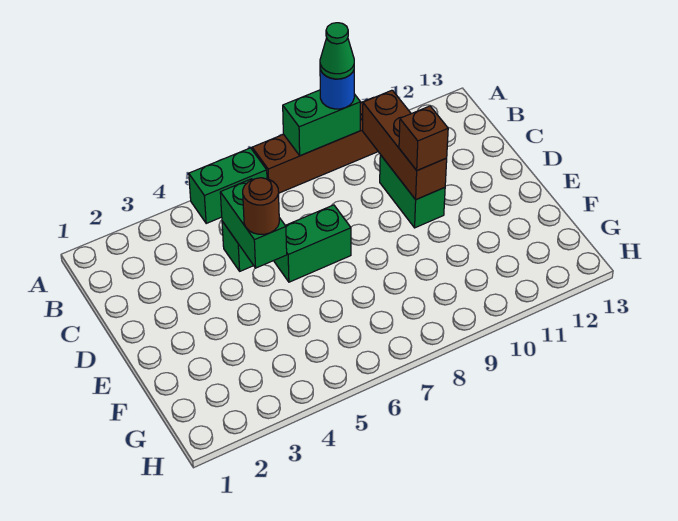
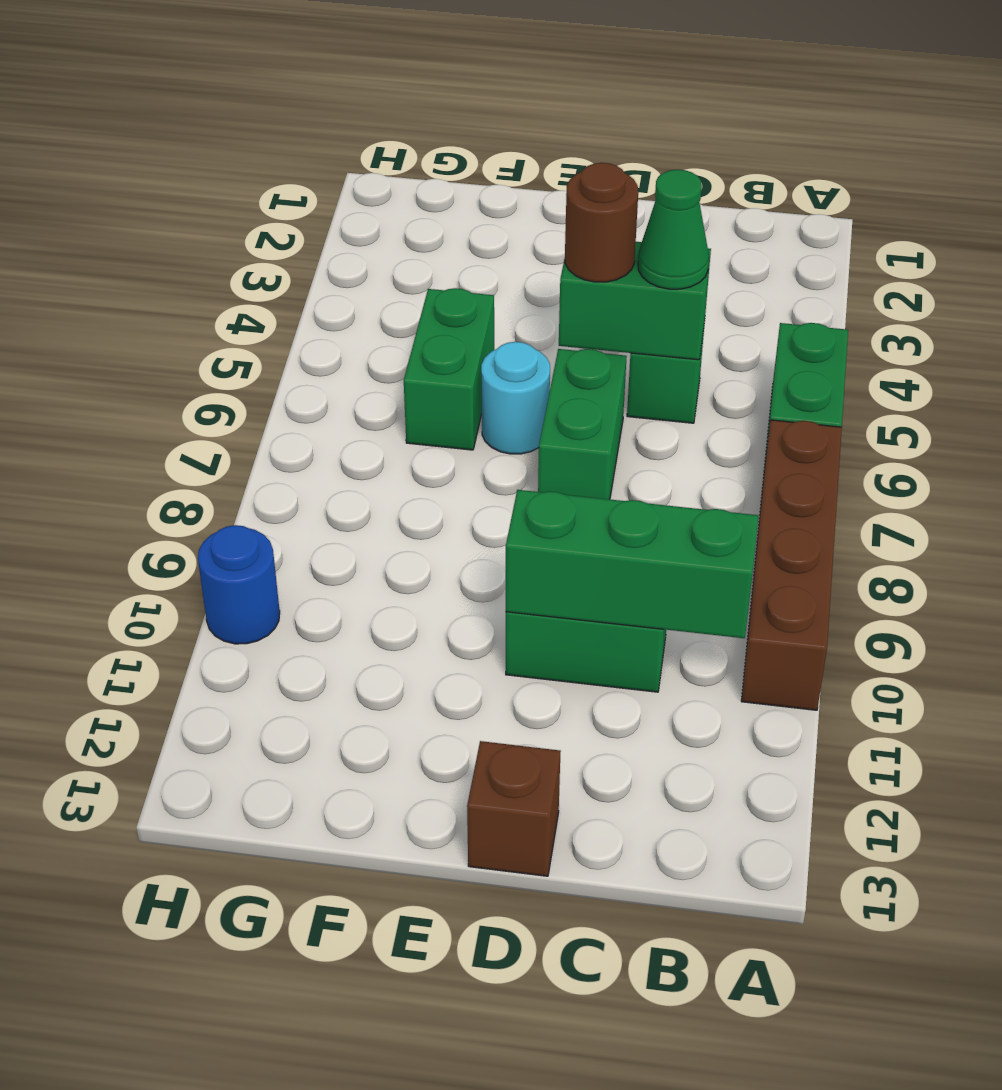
green brick A8:A9 level 2 -> green brick F5:F6 level 1
blue round brick A9 level 3 -> blue round brick H10 level 1
green cone A9 level 4 -> green cone C5 level 3
brown brick B10:D10 level 2 -> green brick B10:D10 level 2
brown brick D10 level 3 -> brown brick D13 level 1
none -> cyan round brick E6 level 1

